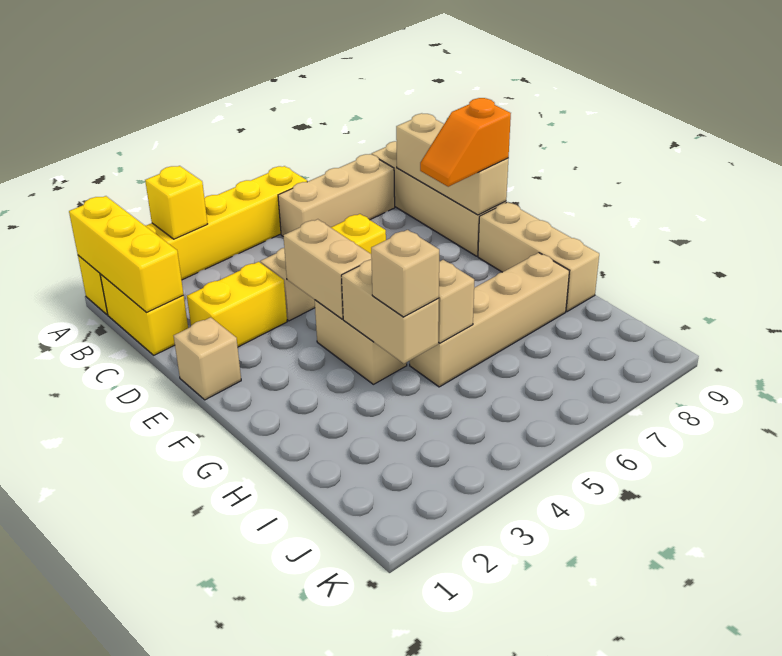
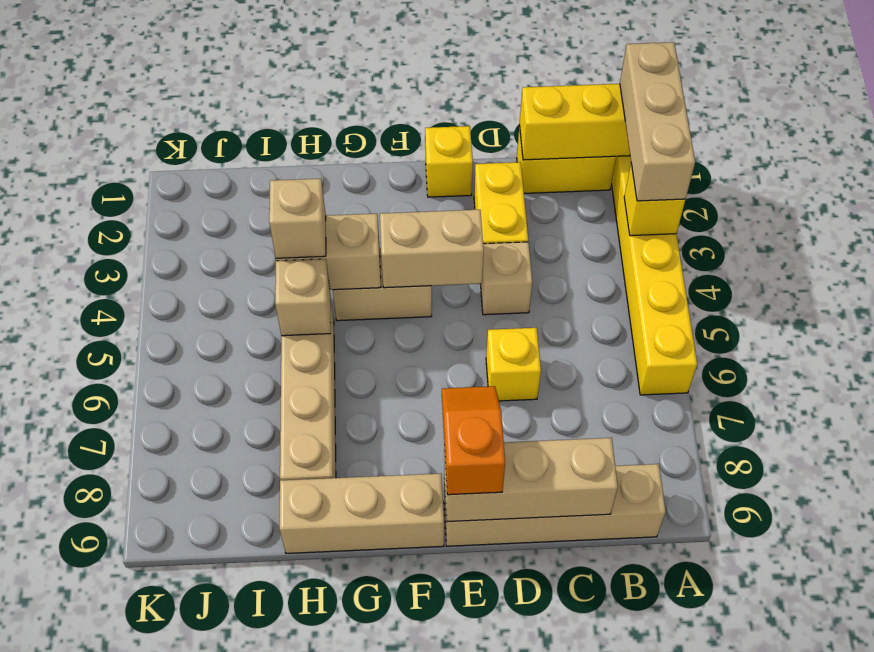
tan brick B6:B8 level 1 -> tan brick A1:A3 level 3
tan brick E1 level 1 -> yellow brick E1 level 1

